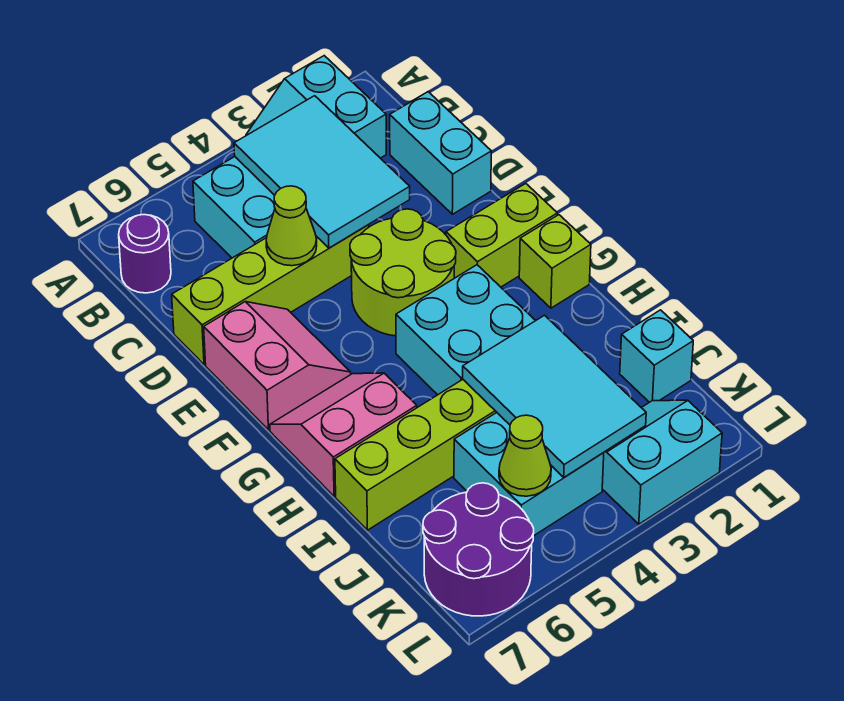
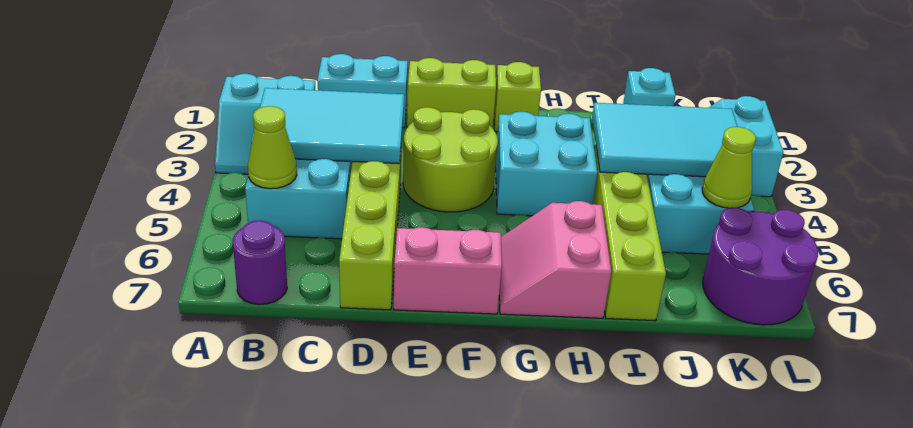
lime cone D5 level 2 -> lime cone B5 level 2
lime brick F1:F2 level 1 -> lime brick E1:F1 level 1

